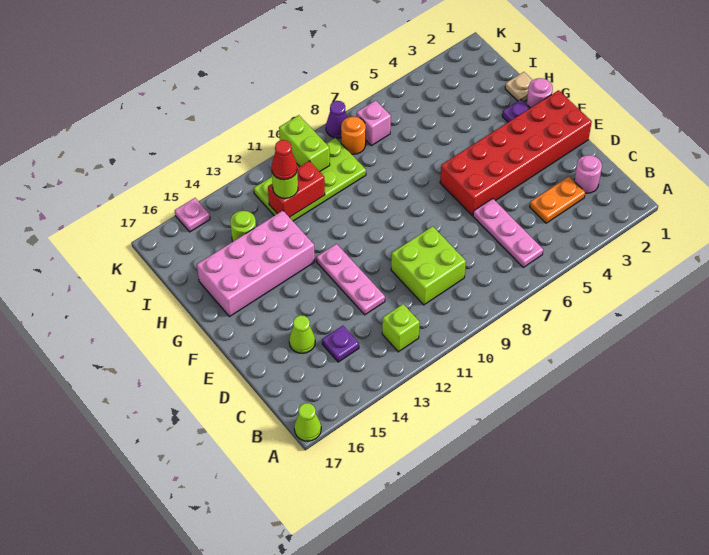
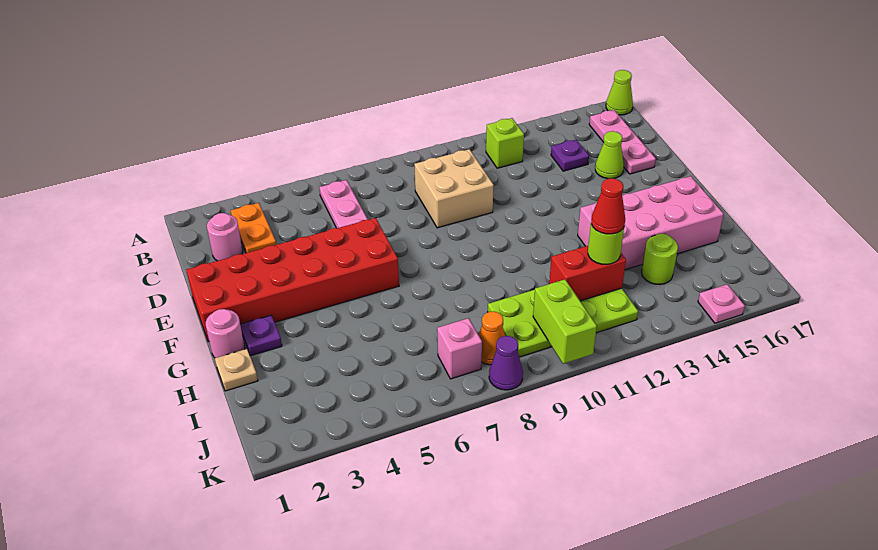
orange plate C3:C4 level 1 -> orange plate B3:C3 level 1
lime brick C9:D10 level 1 -> tan brick C9:D10 level 1
pink plate D12:F12 level 1 -> pink plate B16:D16 level 1
orange round brick J8 level 1 -> orange cone J8 level 1

